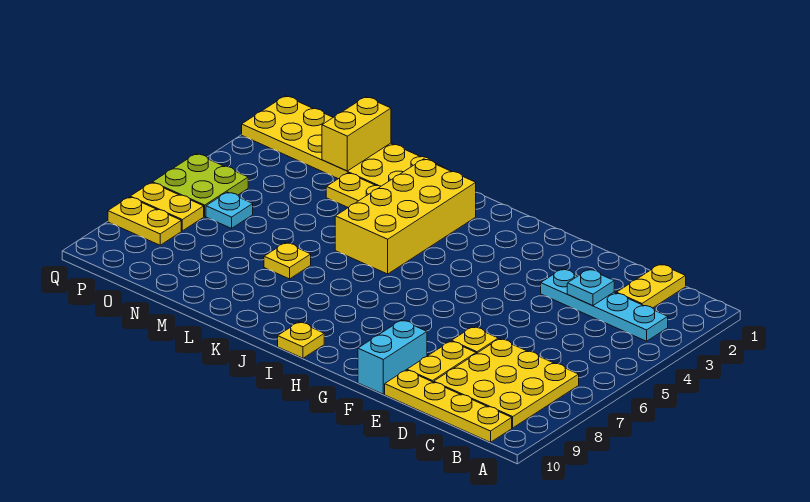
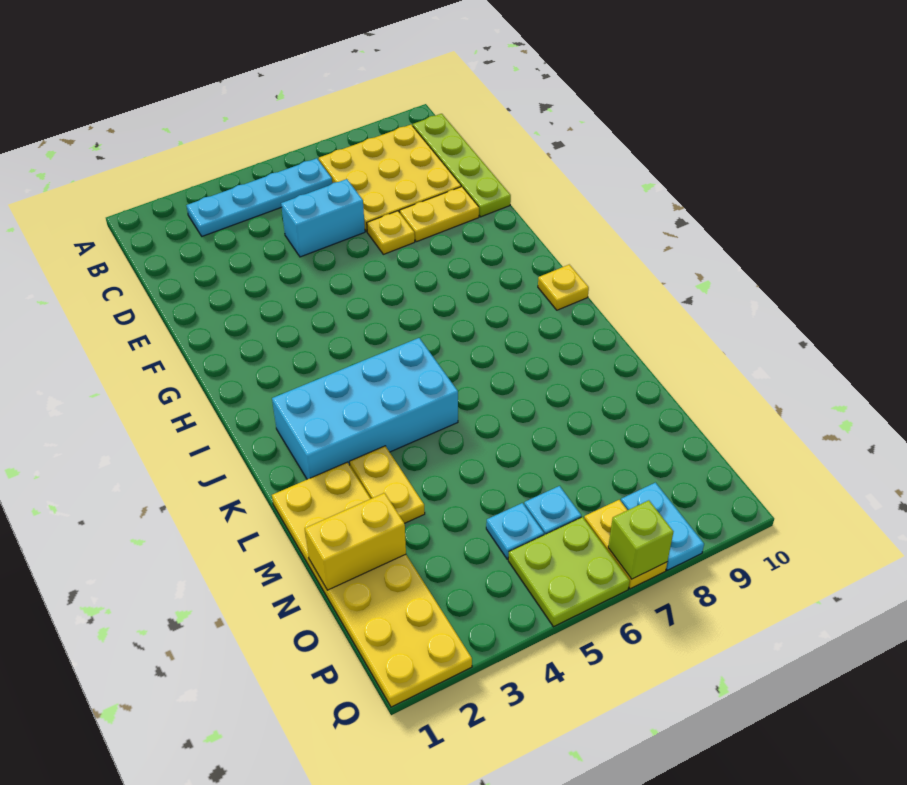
cyan plate B3:E3 level 1 -> cyan plate B3:B6 level 1
yellow plate B10:E10 level 1 -> lime plate B10:E10 level 1
yellow plate C1:C2 level 1 -> none
cyan plate D3 level 2 -> cyan plate O5 level 1
cyan brick F9:F10 level 1 -> cyan brick D5:D6 level 1
yellow brick J2:K5 level 1 -> cyan brick J2:K5 level 1
yellow plate L7 level 1 -> none
yellow plate P8:Q8 level 1 -> cyan plate P8:Q8 level 1
none -> lime brick Q7 level 2

